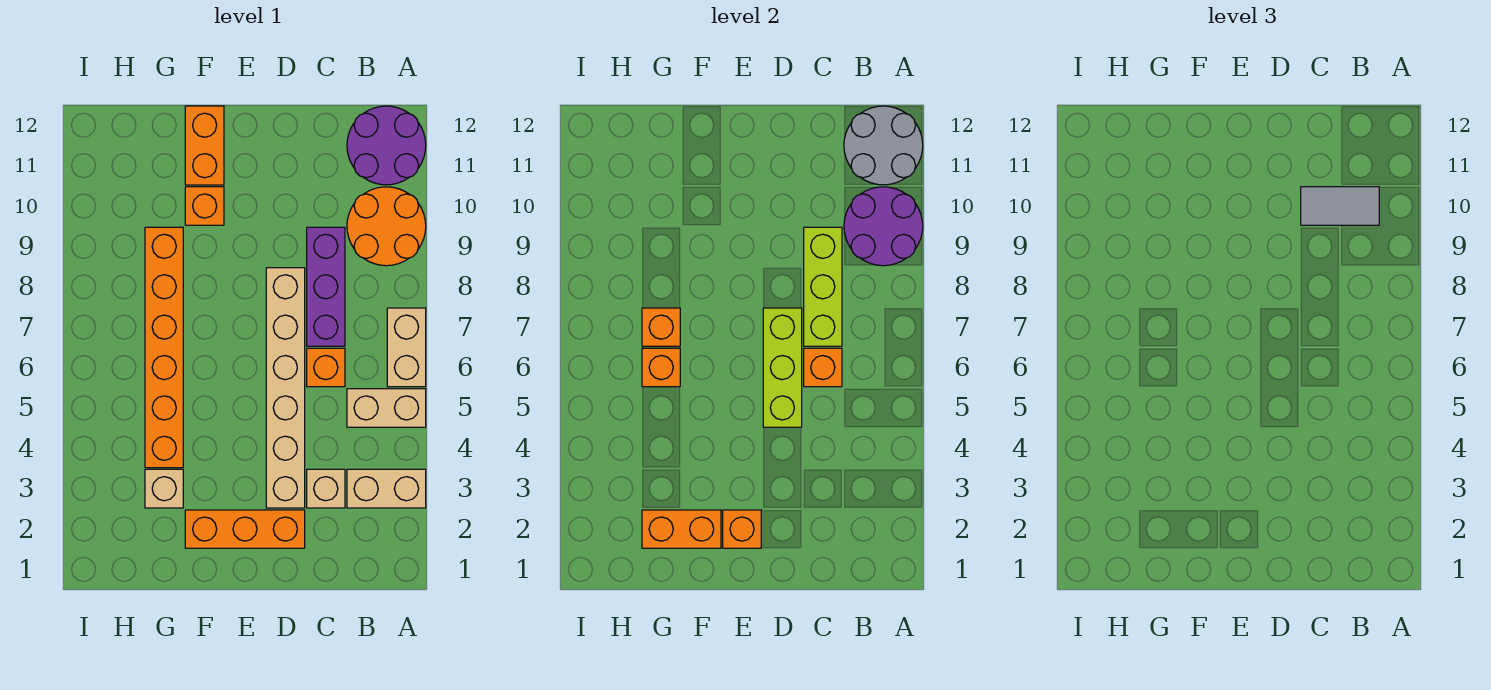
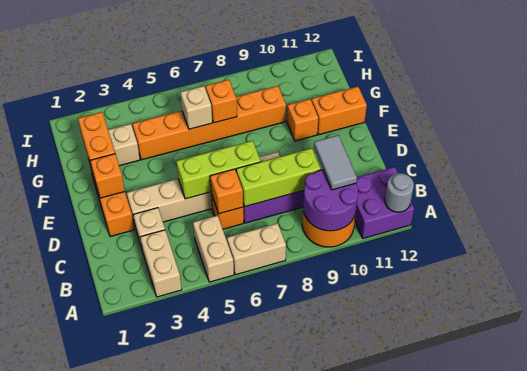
purple round brick A11:B12 level 1 -> purple brick A11:B12 level 1
grey round brick A11:B12 level 2 -> grey round brick A12 level 2
orange brick G6 level 2 -> tan brick G6 level 2

